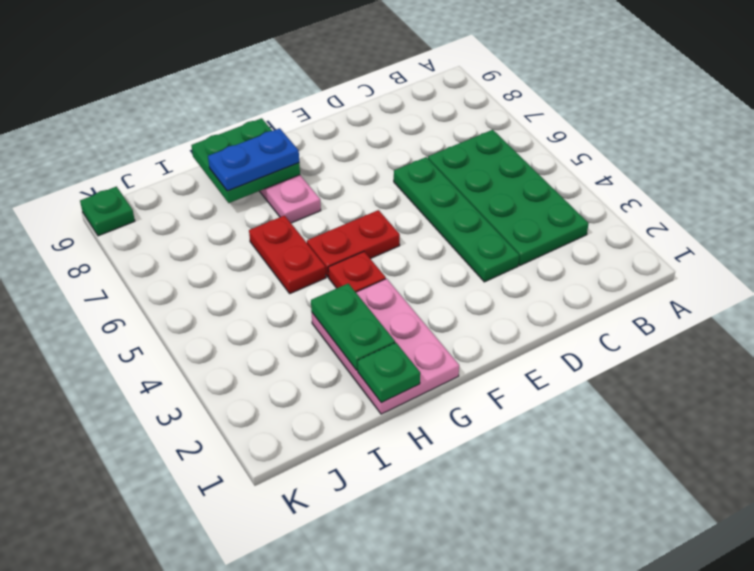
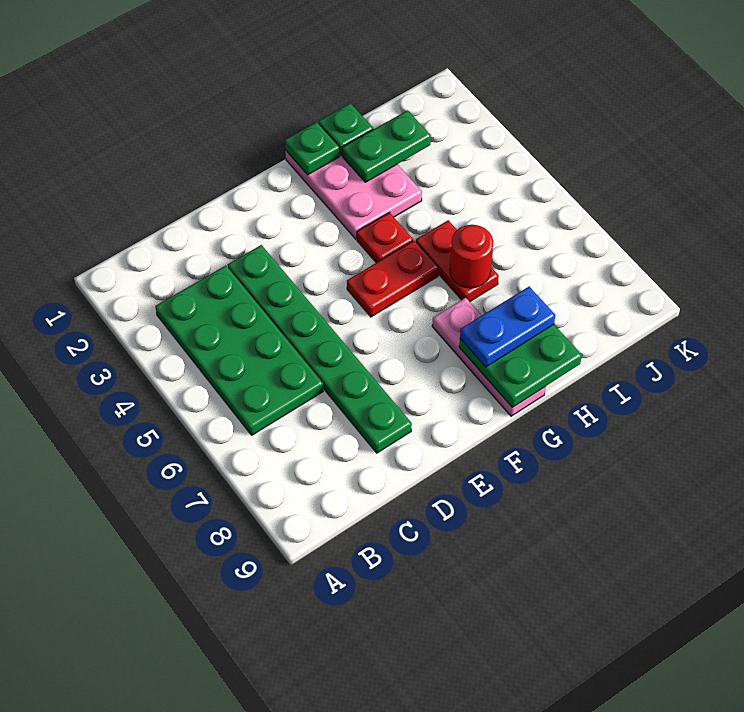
green plate D3:D6 level 1 -> green plate D3:D8 level 1
green plate H2:H3 level 2 -> green plate H2:I2 level 2
none -> red round brick H6 level 2
green plate K9 level 1 -> green plate G1 level 2

